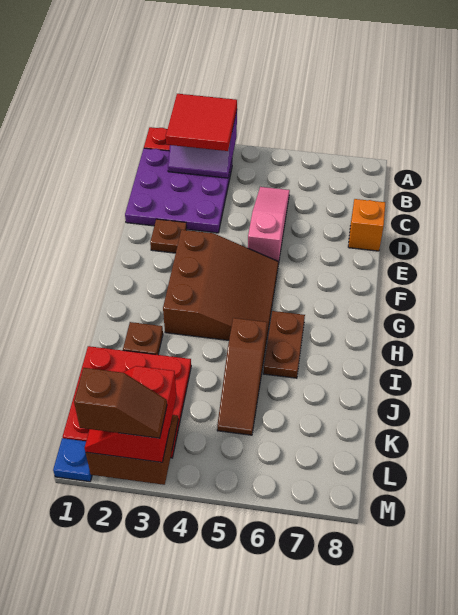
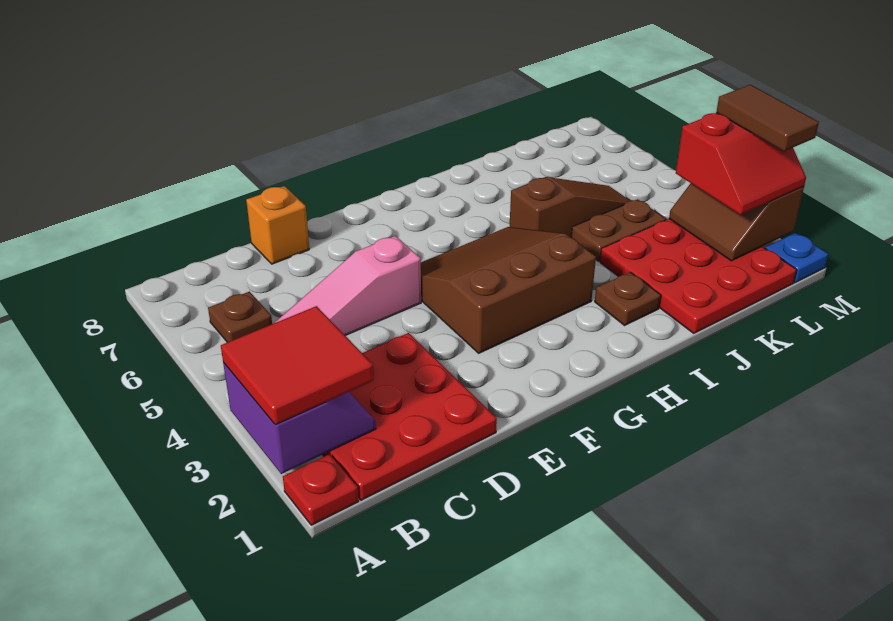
purple plate B1:D3 level 1 -> red plate B1:D3 level 1
brown plate E2 level 1 -> brown plate B6 level 1
brown plate H6:I6 level 1 -> brown plate J4:K4 level 1
brown slope M2:M3 level 4 top 2 -> brown tile M2:M3 level 4

